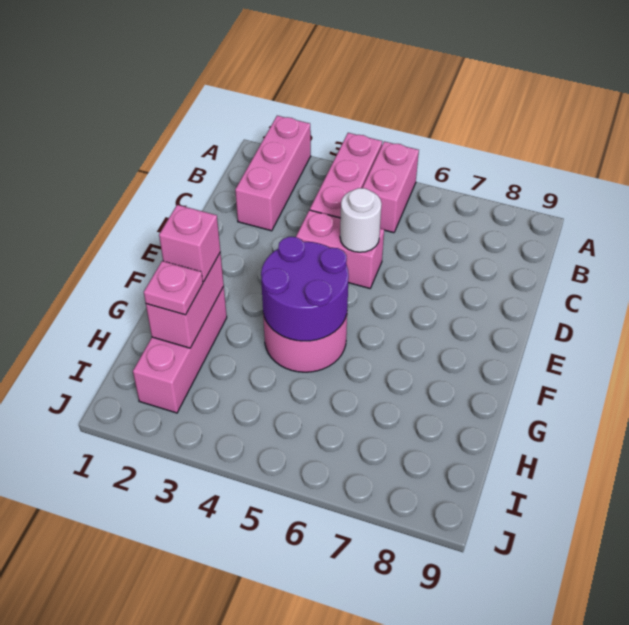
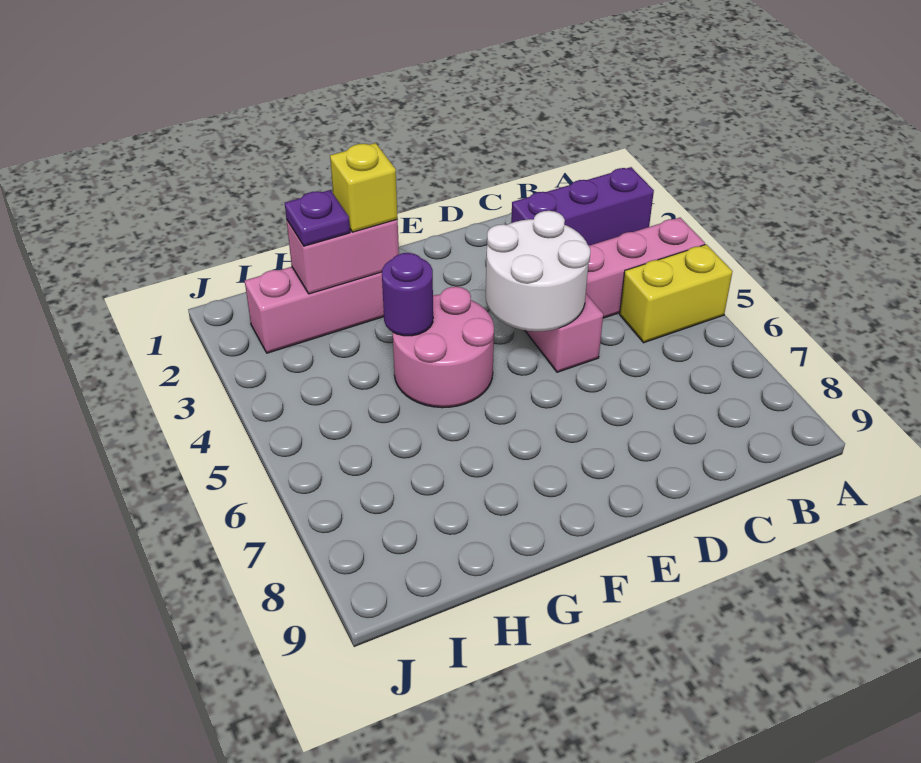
pink brick A2:C2 level 1 -> purple brick A2:C2 level 1
pink brick A5:B5 level 1 -> yellow brick A5:B5 level 1
white round brick D5 level 2 -> white round brick D4:E5 level 2
purple round brick F4:G5 level 2 -> purple round brick G4 level 2
pink brick G2 level 3 -> yellow brick G2 level 3
pink plate H2 level 3 -> purple plate H2 level 3

